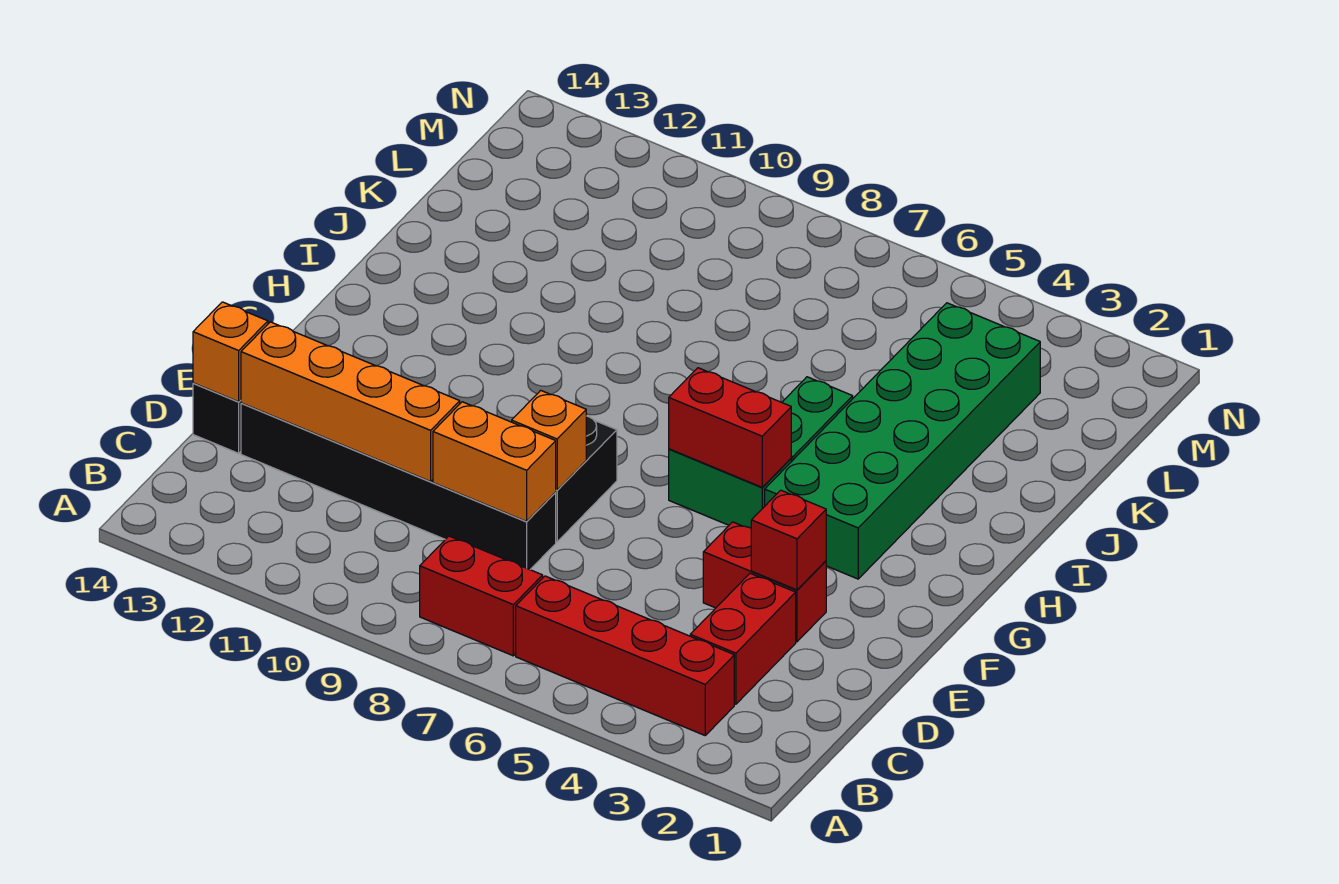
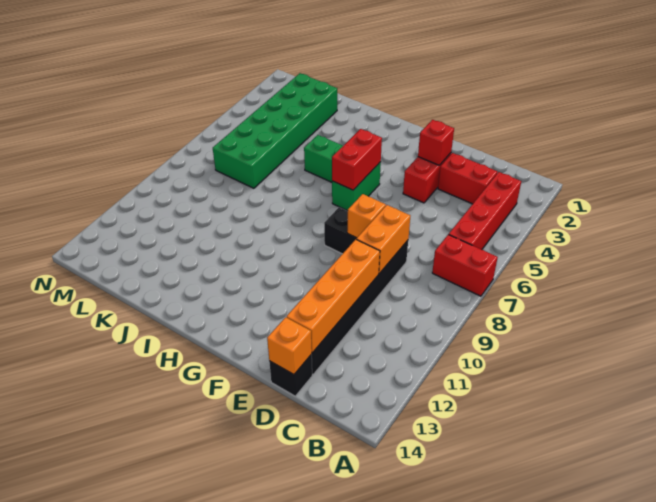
red brick B7:B8 level 1 -> red brick A7:B7 level 1
green brick G3:L4 level 1 -> green brick K2:L7 level 1

